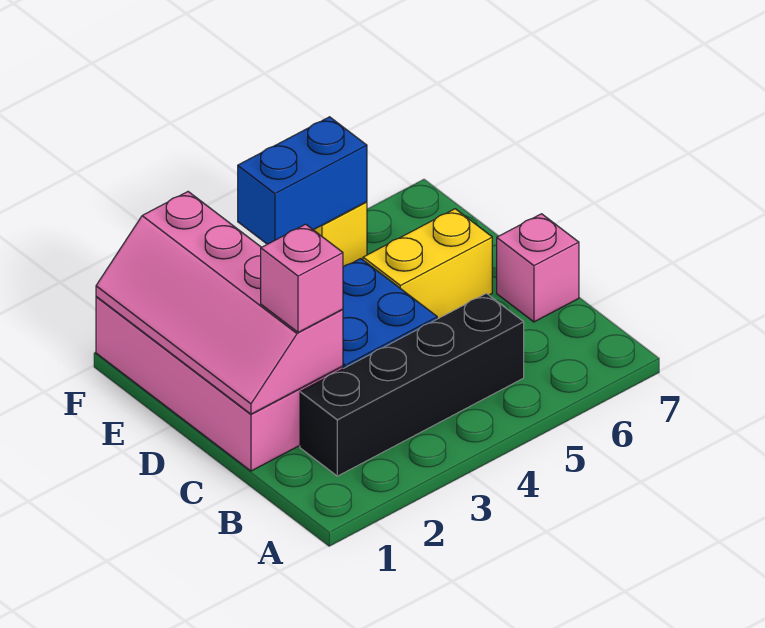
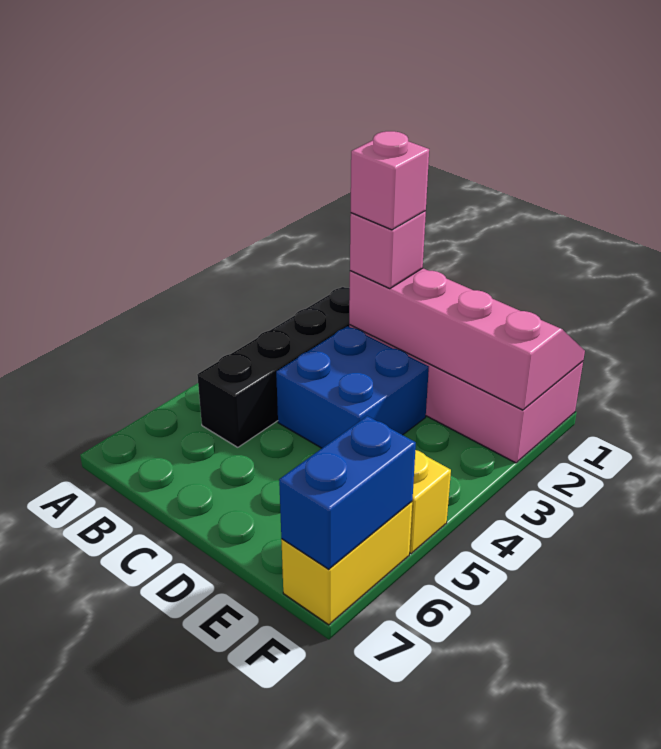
pink brick C7 level 1 -> pink brick C2 level 4
yellow brick D5:D6 level 1 -> yellow brick F6:F7 level 1
blue brick F4:F5 level 2 -> blue brick F6:F7 level 2

